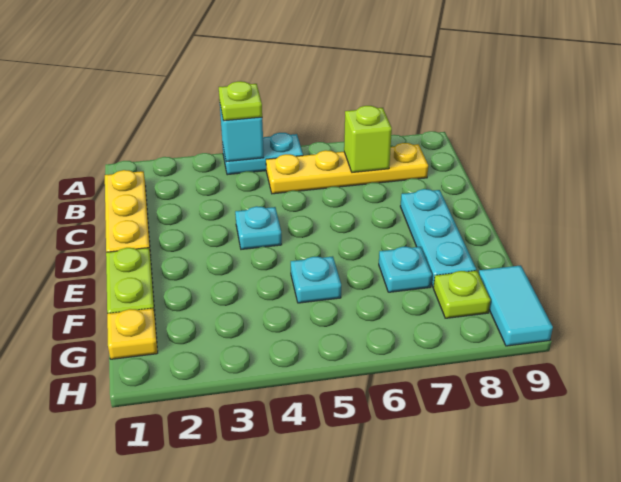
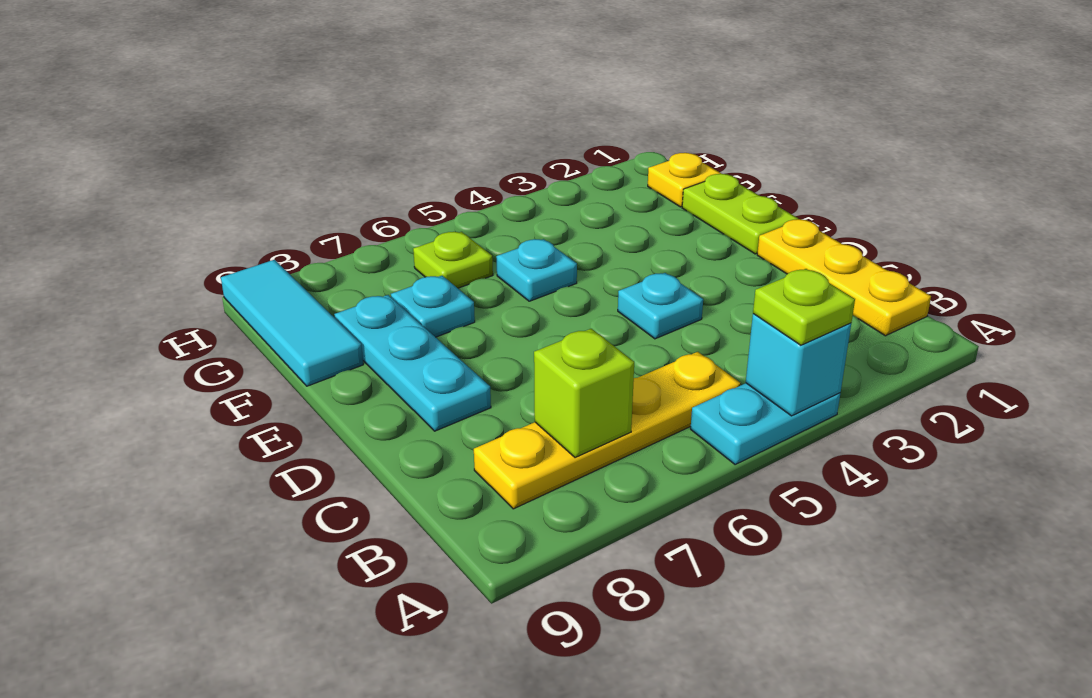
lime plate G8 level 1 -> lime plate G6 level 1
cyan tile G9:H9 level 1 -> cyan tile F9:H9 level 1

